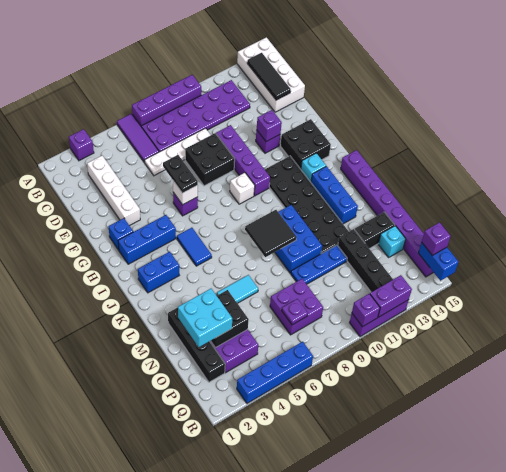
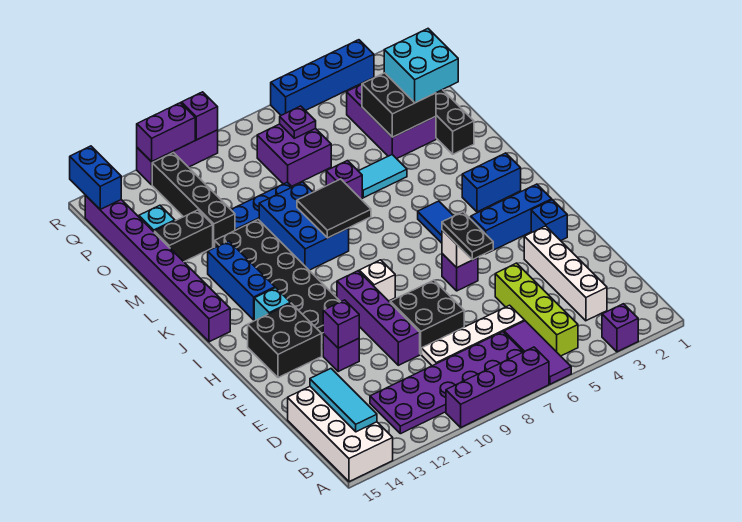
none -> lime brick B5:E5 level 1
black tile B14:D14 level 2 -> cyan tile B14:D14 level 2
purple brick Q15 level 3 -> purple brick M7 level 1

